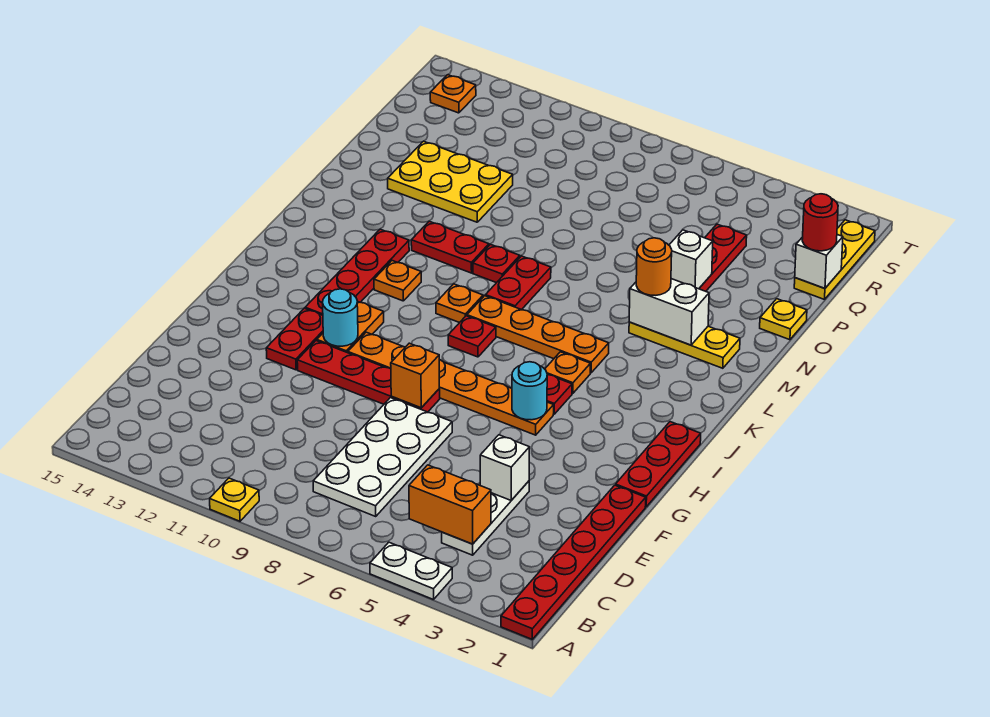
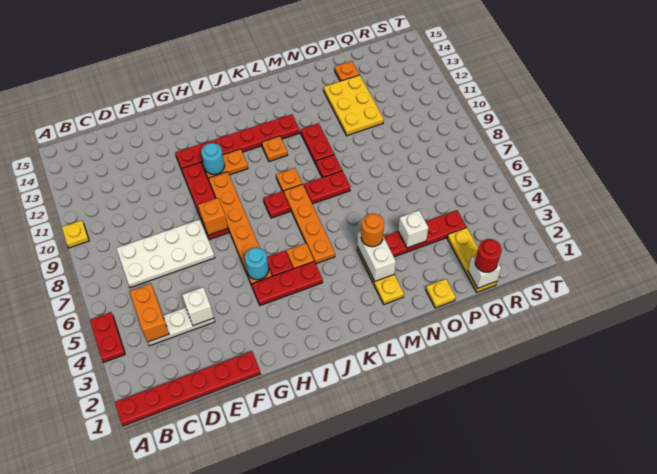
white plate A4:A5 level 1 -> red plate A4:A5 level 1
red plate G1:I1 level 1 -> red plate H4:J4 level 1
yellow plate Q1:S1 level 1 -> yellow plate Q1:Q3 level 1
orange plate S14 level 1 -> orange plate P14 level 1

